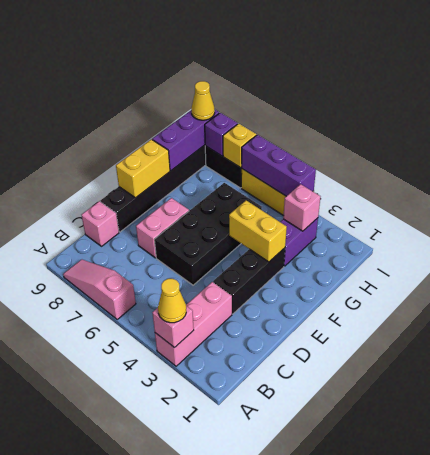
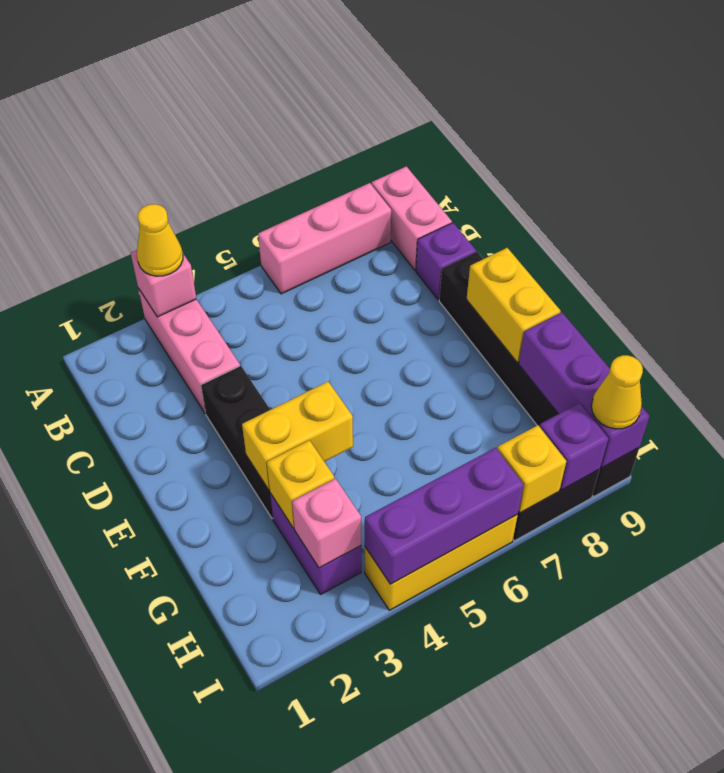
pink slope A6:A8 level 1 top 6 -> pink brick A6:A8 level 1
pink brick C9 level 1 -> purple brick C9 level 1
black brick D5:G6 level 1 -> none
pink brick D7:E7 level 1 -> pink brick A9:B9 level 1
none -> yellow brick G3 level 2

